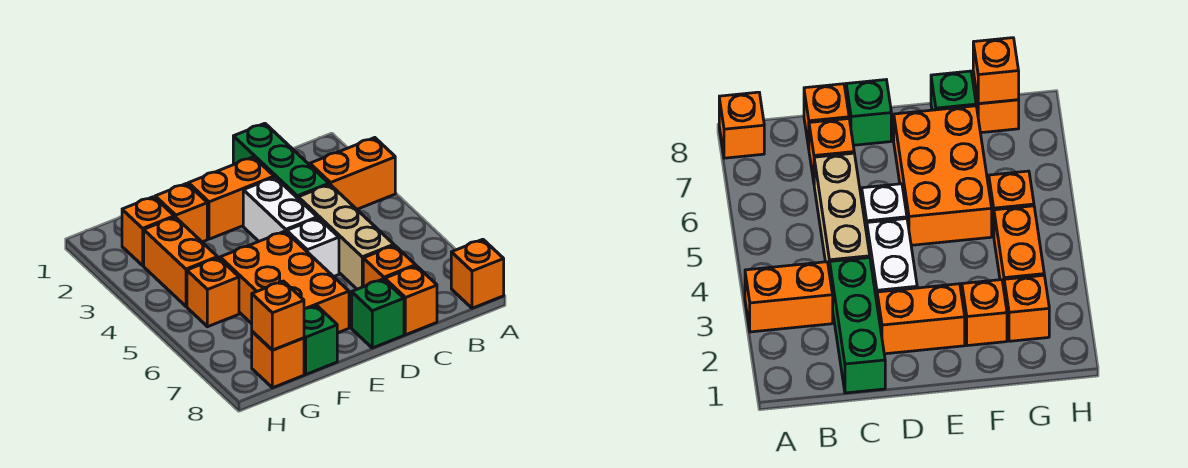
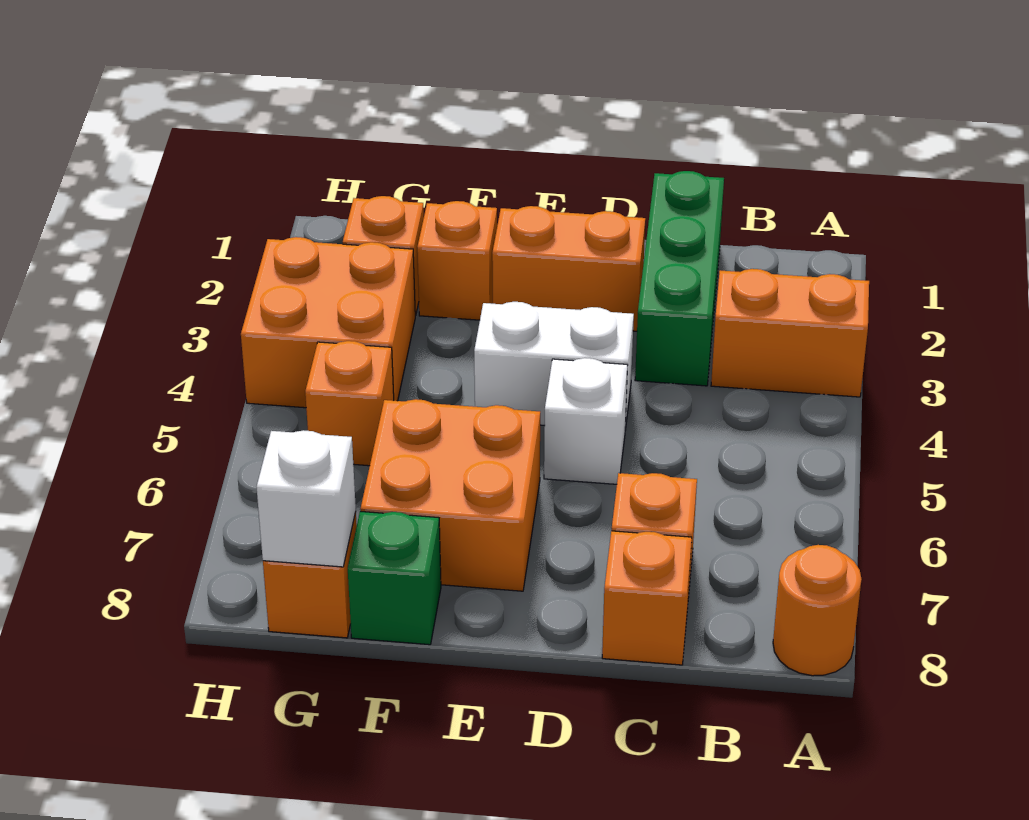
orange brick A8 level 1 -> orange round brick A8 level 1
tan brick C4:C6 level 1 -> none
white brick D3:D4 level 1 -> white brick D4:E4 level 1
green brick D8 level 1 -> none
orange brick E5:F7 level 1 -> orange brick E6:F7 level 1
orange brick G3:G4 level 1 -> orange brick G3:H4 level 1
orange brick G8 level 2 -> white brick G8 level 2

